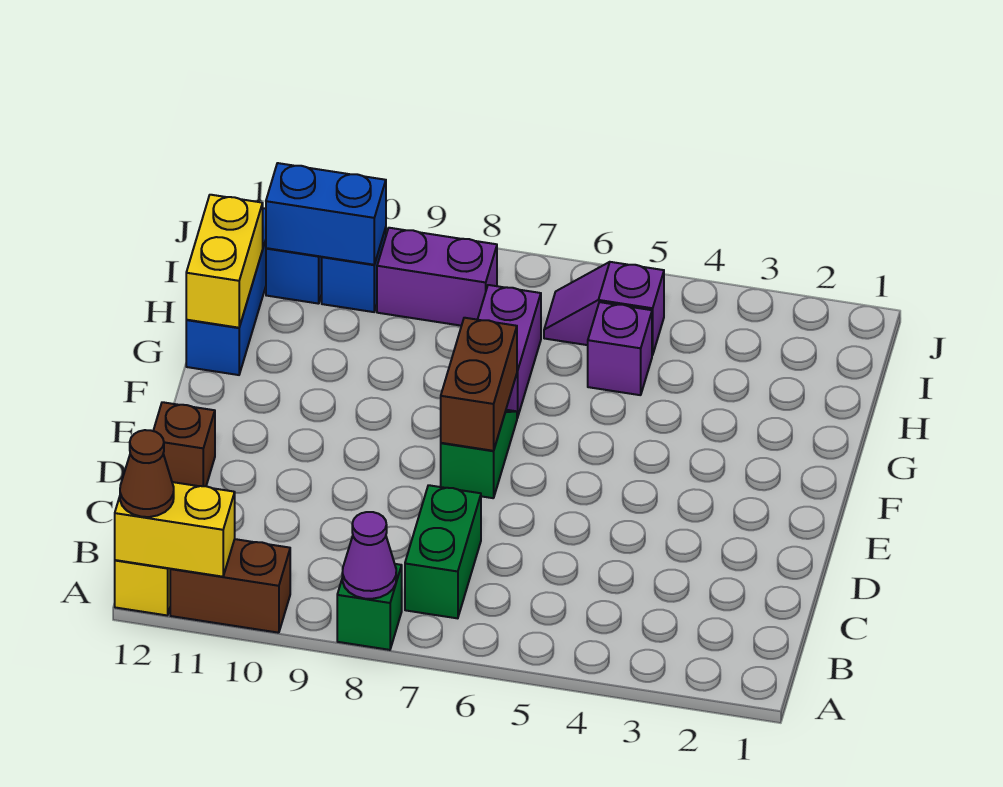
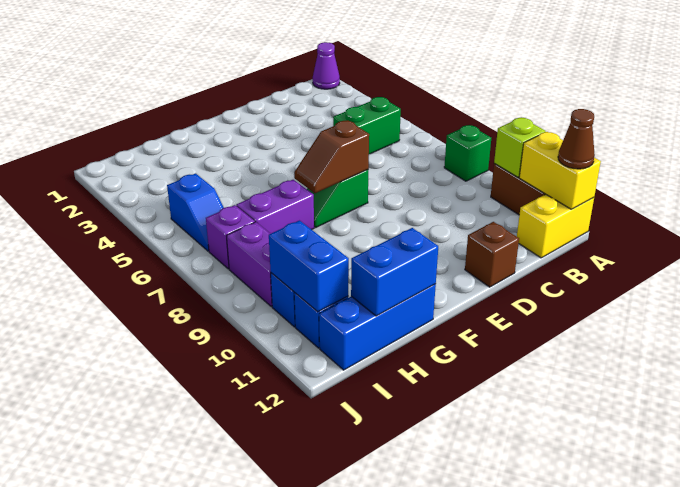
purple cone A8 level 2 -> purple cone A1 level 1
none -> lime brick A10 level 2
green brick B7:C7 level 1 -> green brick B5:C5 level 1
brown brick E7:F7 level 2 -> brown slope E7:F7 level 2 top E
yellow brick G12:H12 level 2 -> blue brick G12:H12 level 2
purple brick H5 level 1 -> purple brick I7 level 1
purple slope I5:I6 level 1 top 5 -> blue slope I5:I6 level 1 top 5

